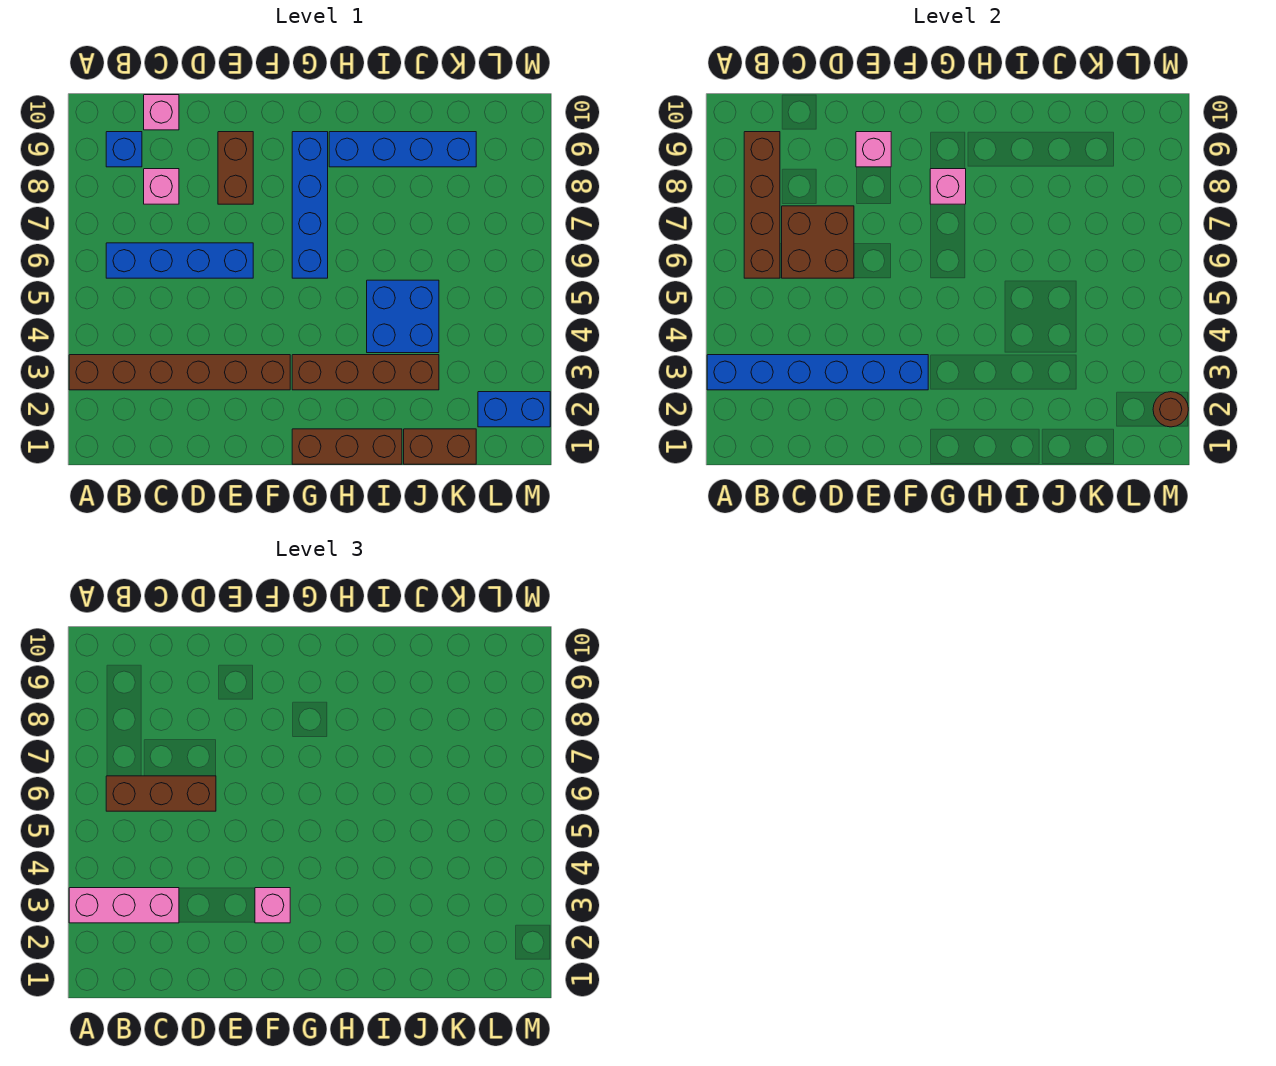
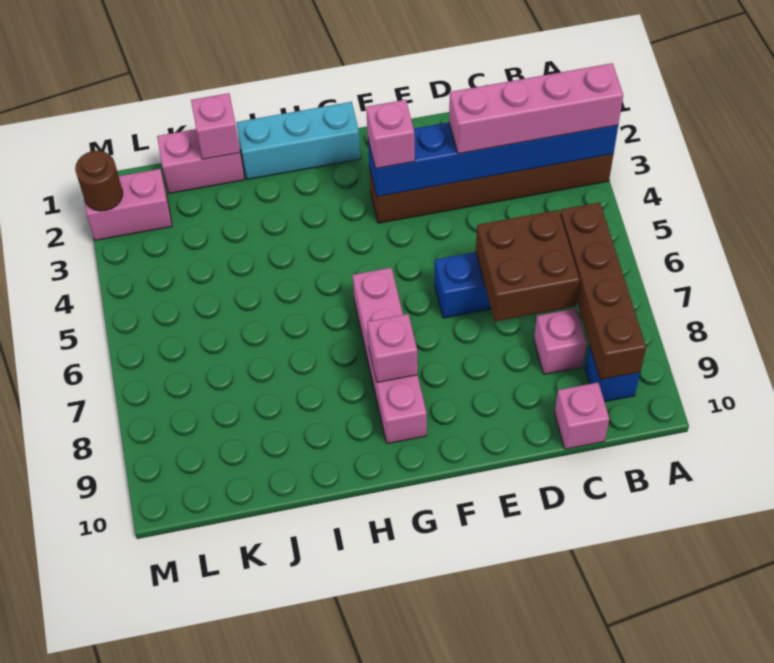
pink brick A3:C3 level 3 -> pink brick A3:D3 level 3
brown brick B6:D6 level 3 -> none
brown brick E8:E9 level 1 -> none
pink brick E9 level 2 -> pink brick J1 level 2
brown brick G1:I1 level 1 -> cyan brick G1:I1 level 1
brown brick G3:J3 level 1 -> none
blue brick G6:G9 level 1 -> pink brick G6:G9 level 1
blue brick H9:K9 level 1 -> none
blue brick I4:J5 level 1 -> none
brown brick J1:K1 level 1 -> pink brick J1:K1 level 1
blue brick L2:M2 level 1 -> pink brick L2:M2 level 1

